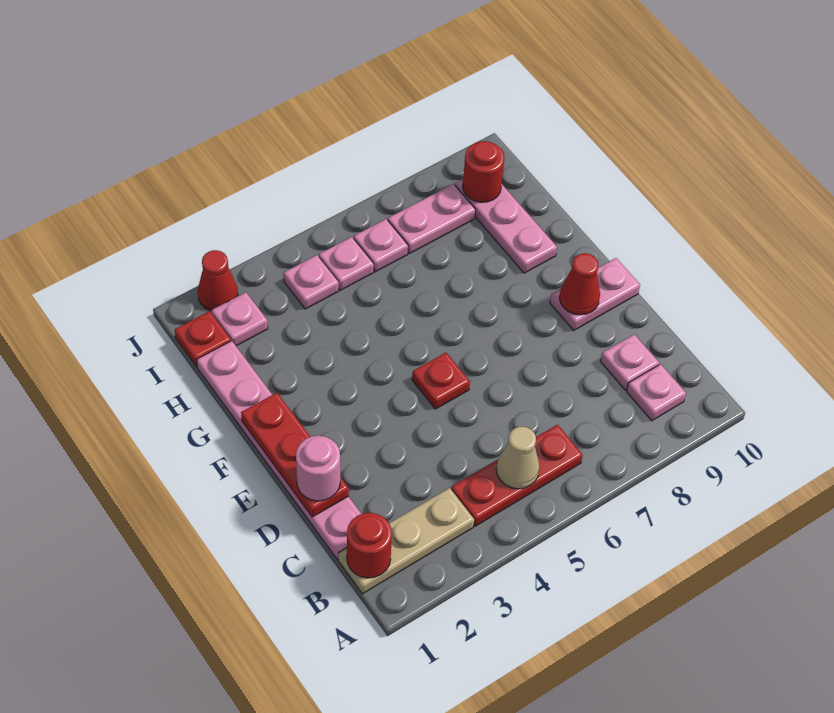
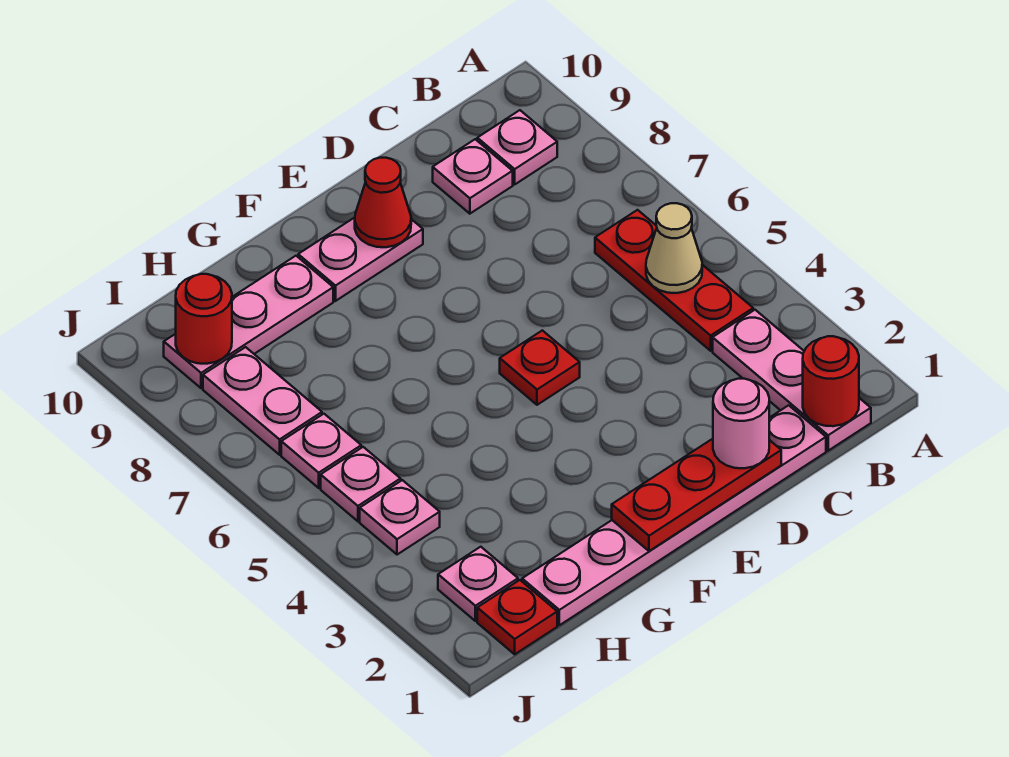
tan plate B1:B3 level 1 -> pink plate B1:B3 level 1
pink plate E9:E10 level 1 -> pink plate E9:F9 level 1
red cone J2 level 1 -> none

